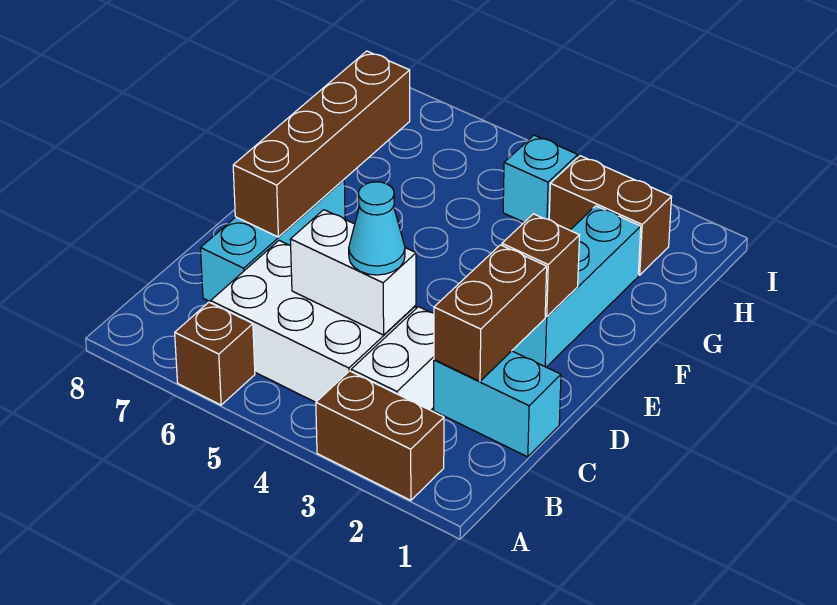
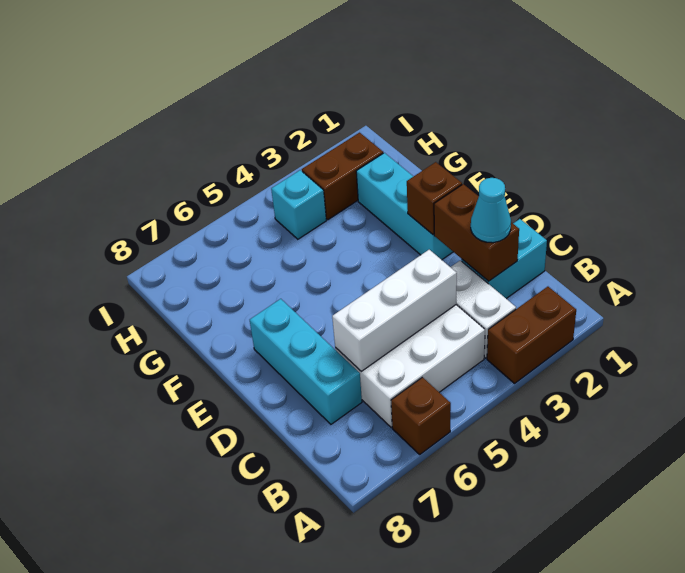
white brick C4:C5 level 2 -> white brick C4:C6 level 2
cyan cone C4 level 3 -> cyan cone C2 level 3
brown brick D7:G7 level 2 -> none

